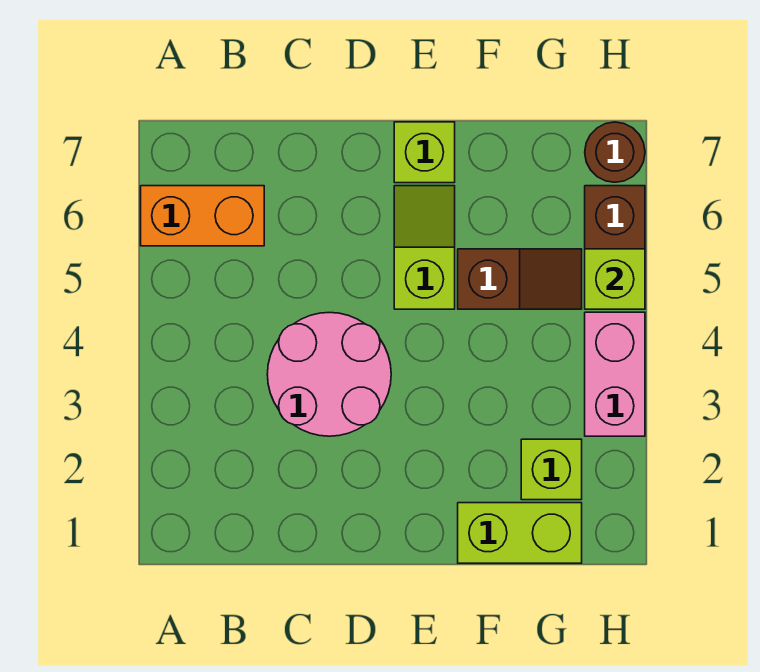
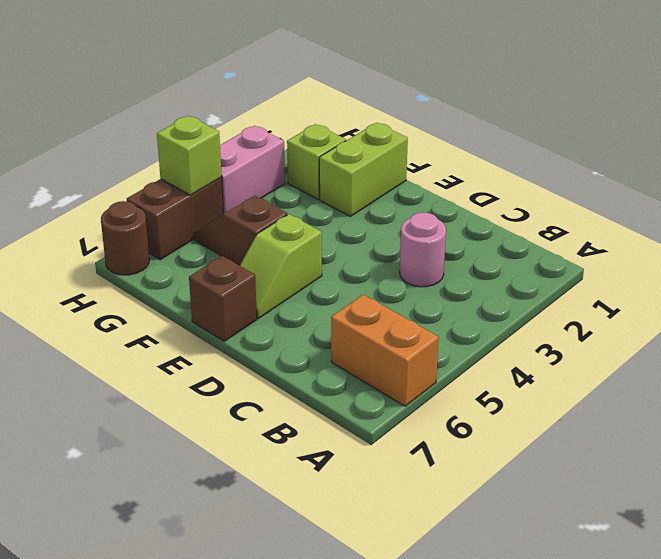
pink round brick C3:D4 level 1 -> pink round brick C3 level 1
lime brick E7 level 1 -> brown brick E7 level 1
lime brick F1:G1 level 1 -> lime brick F1:F2 level 1

